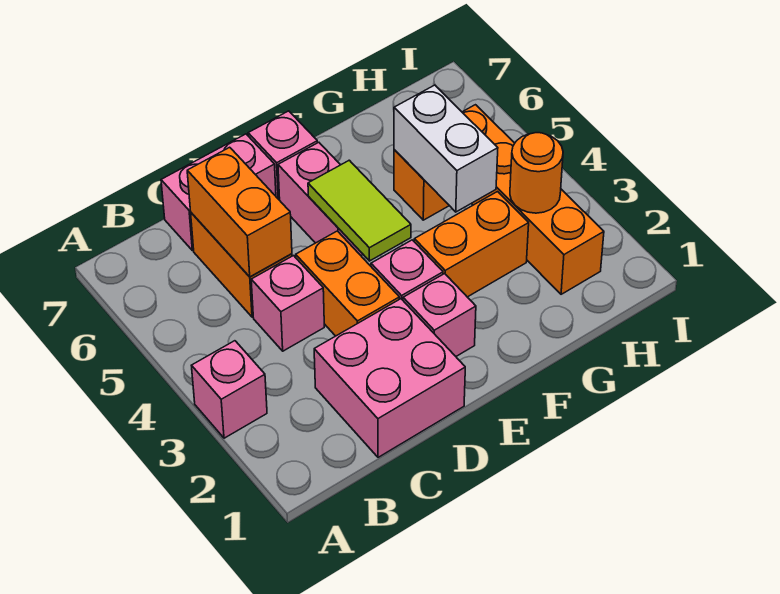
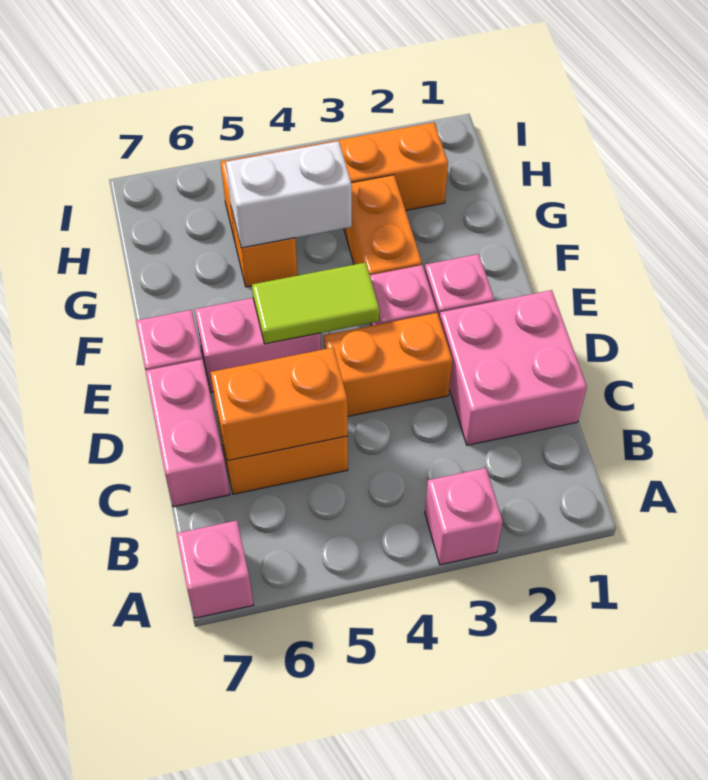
pink brick C4 level 1 -> pink brick A7 level 1
orange round brick H3 level 2 -> none

